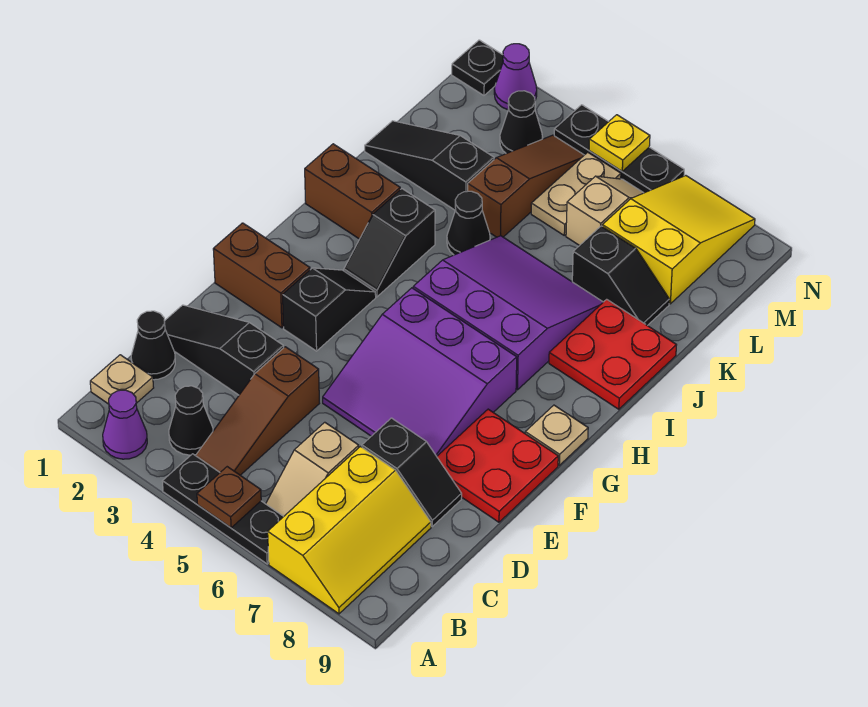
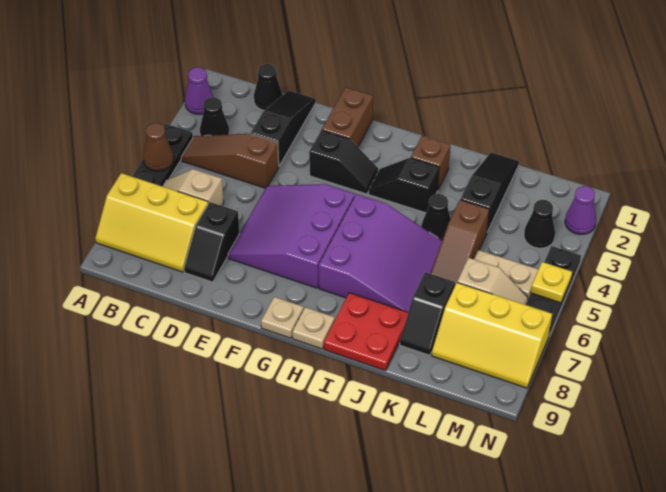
brown plate A5 level 2 -> brown cone A5 level 2
tan plate B1 level 1 -> tan plate H9 level 1
red plate E8:F9 level 1 -> none
brown brick I1:I2 level 1 -> brown brick I2 level 1
brown slope K4:M4 level 1 top K -> brown slope K4:K6 level 1 top 4
yellow slope L7:N8 level 1 top L -> yellow slope L7:N8 level 1 top 7
black plate N1 level 1 -> none

